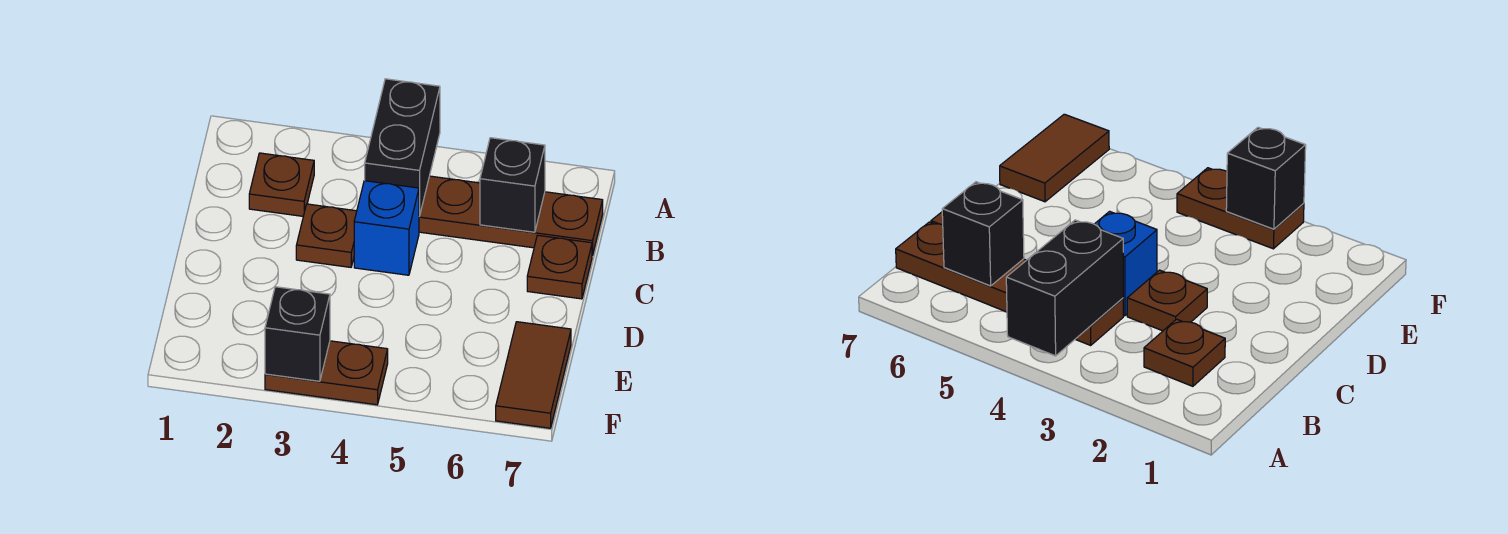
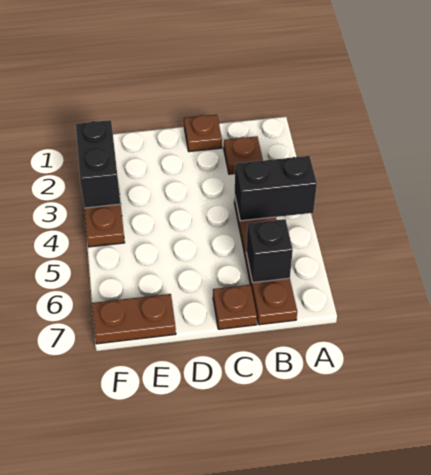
brown plate C3 level 1 -> brown plate C1 level 1
blue brick C4 level 1 -> none
brown tile E7:F7 level 1 -> brown plate E7:F7 level 1
black brick F3 level 2 -> black brick F2:F3 level 2

